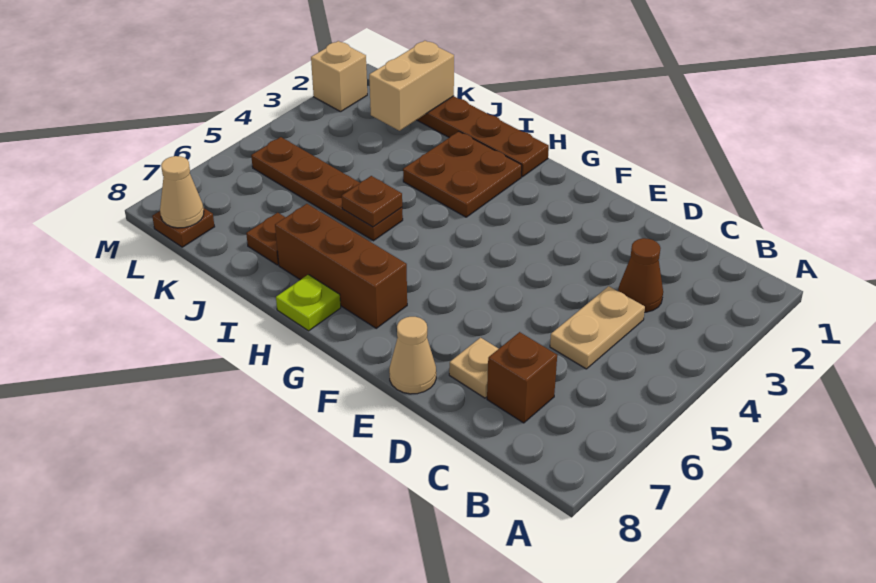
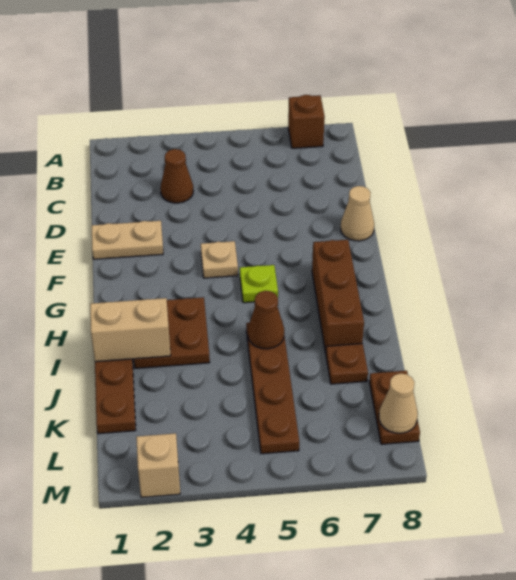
tan plate C4:C5 level 1 -> tan plate E1:E2 level 1
brown brick C7 level 1 -> brown brick A7 level 1
tan plate D7 level 1 -> tan plate F4 level 1
lime plate H8 level 1 -> lime plate G5 level 1
brown plate I5 level 2 -> brown cone I5 level 2
tan brick K1:K2 level 2 -> tan brick I1:I2 level 2
brown plate L8 level 1 -> brown plate K8:L8 level 1

